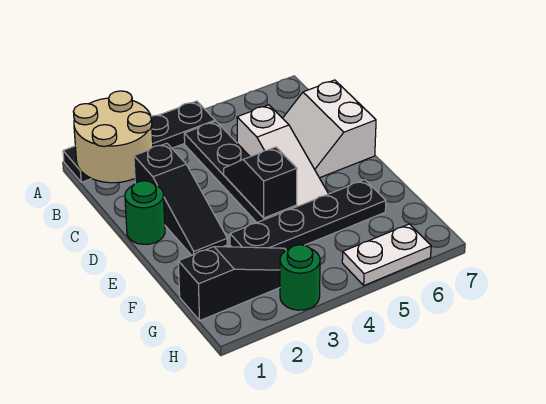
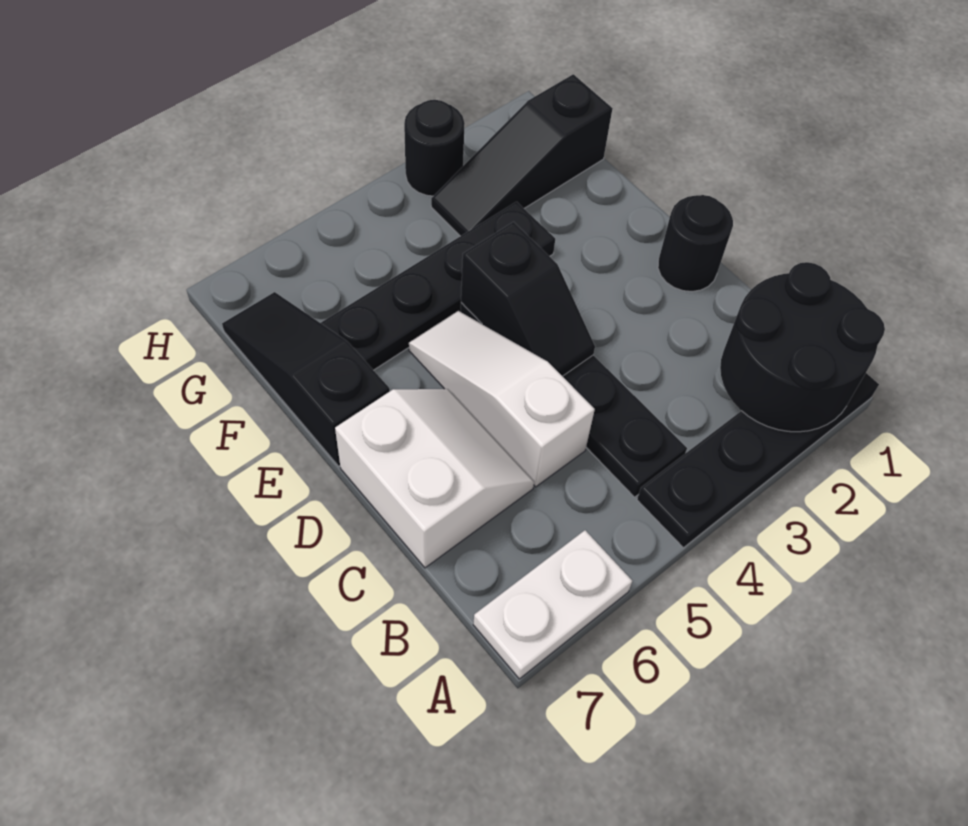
tan round brick A1:B2 level 2 -> black round brick A1:B2 level 2
black slope C2:E2 level 1 top C -> black slope E7:G7 level 1 top E
green round brick D1 level 1 -> black round brick D1 level 1
green round brick H3 level 1 -> black round brick H3 level 1
white plate H5:H6 level 1 -> white plate A6:A7 level 1

